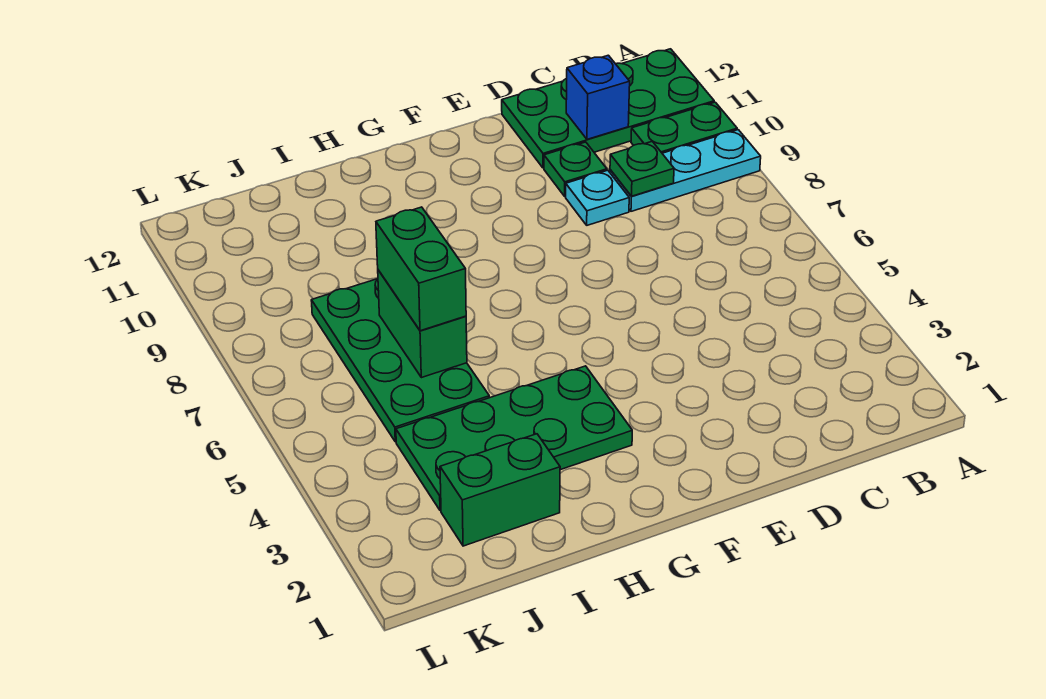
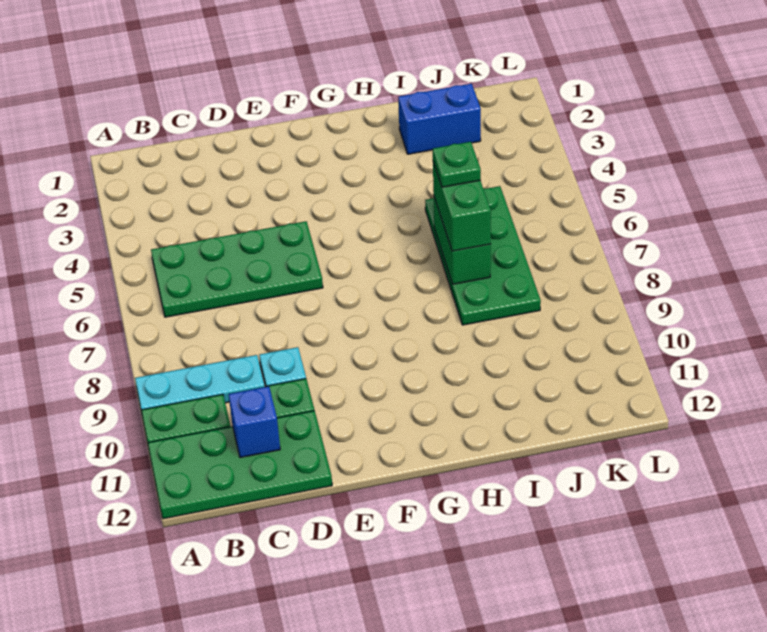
green plate C9 level 2 -> green plate I6 level 4
green plate G3:J4 level 1 -> green plate B5:E6 level 1
green brick I2:J2 level 1 -> blue brick I2:J2 level 1

